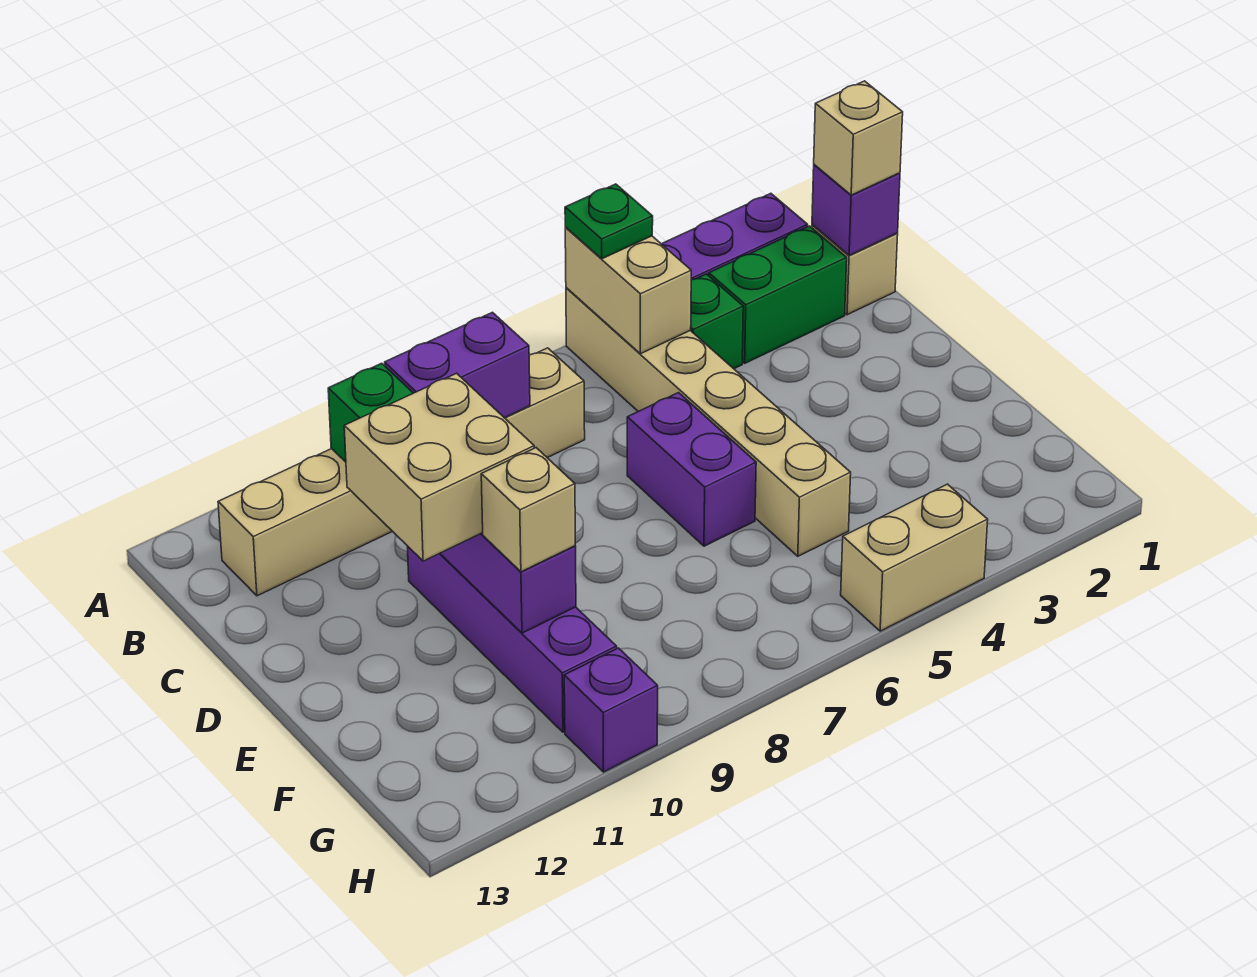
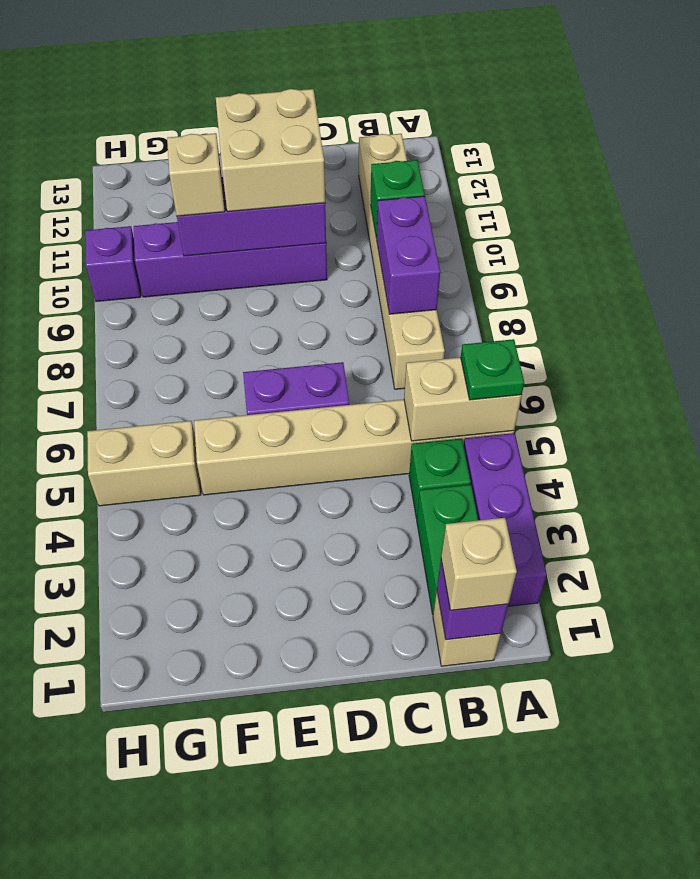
tan brick H4:H5 level 1 -> tan brick G5:H5 level 1

